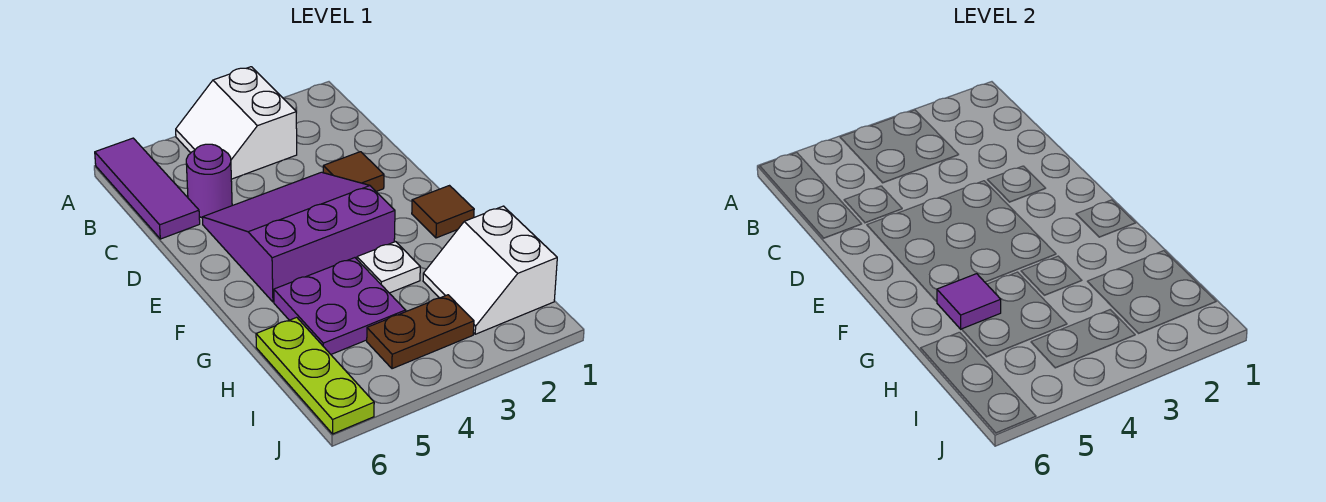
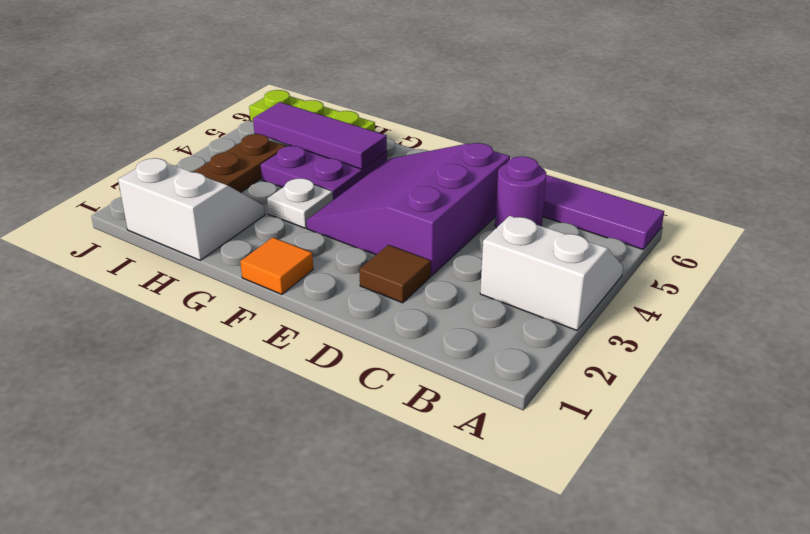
purple slope D3:F5 level 1 top F -> purple slope D3:F5 level 1 top D
brown tile F1 level 1 -> orange tile F1 level 1
purple tile G5 level 2 -> purple tile G5:I5 level 2

